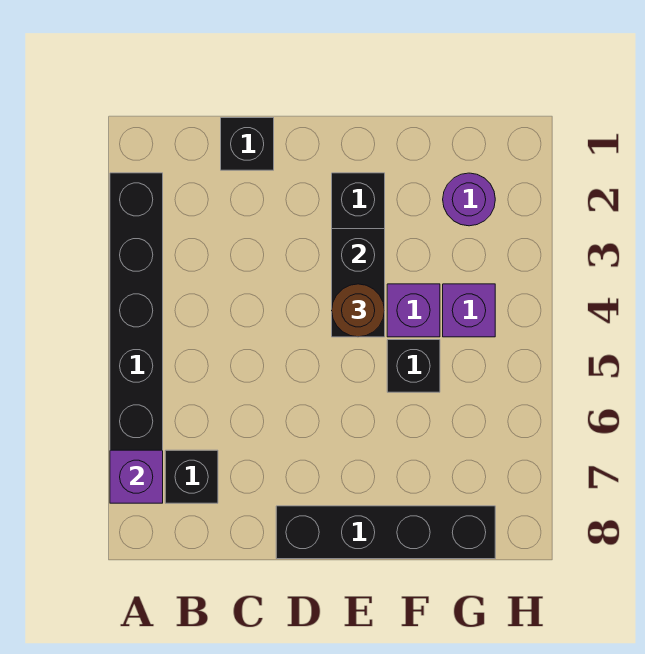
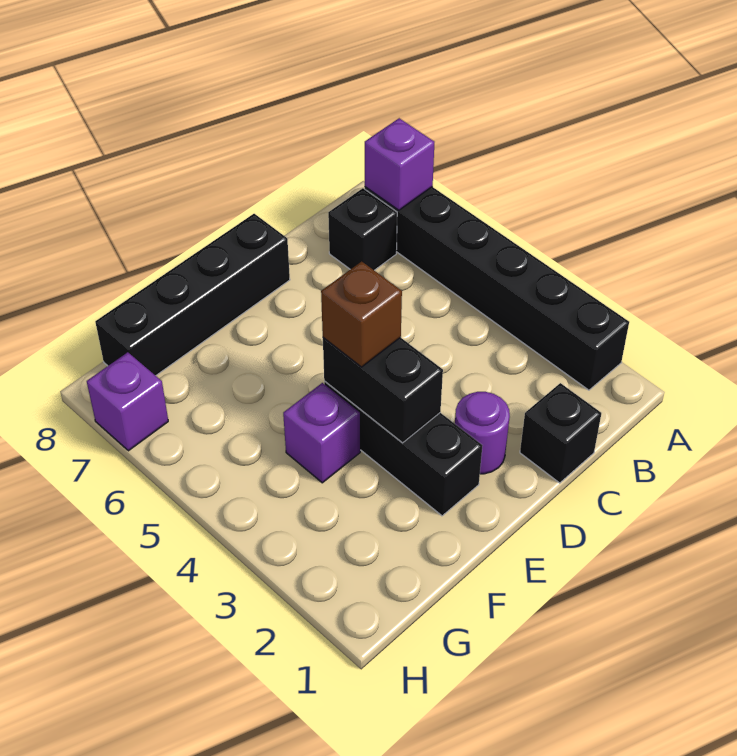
brown round brick E4 level 3 -> brown brick E4 level 3
black brick F5 level 1 -> none
purple round brick G2 level 1 -> purple round brick D2 level 1
purple brick G4 level 1 -> purple brick H7 level 1

